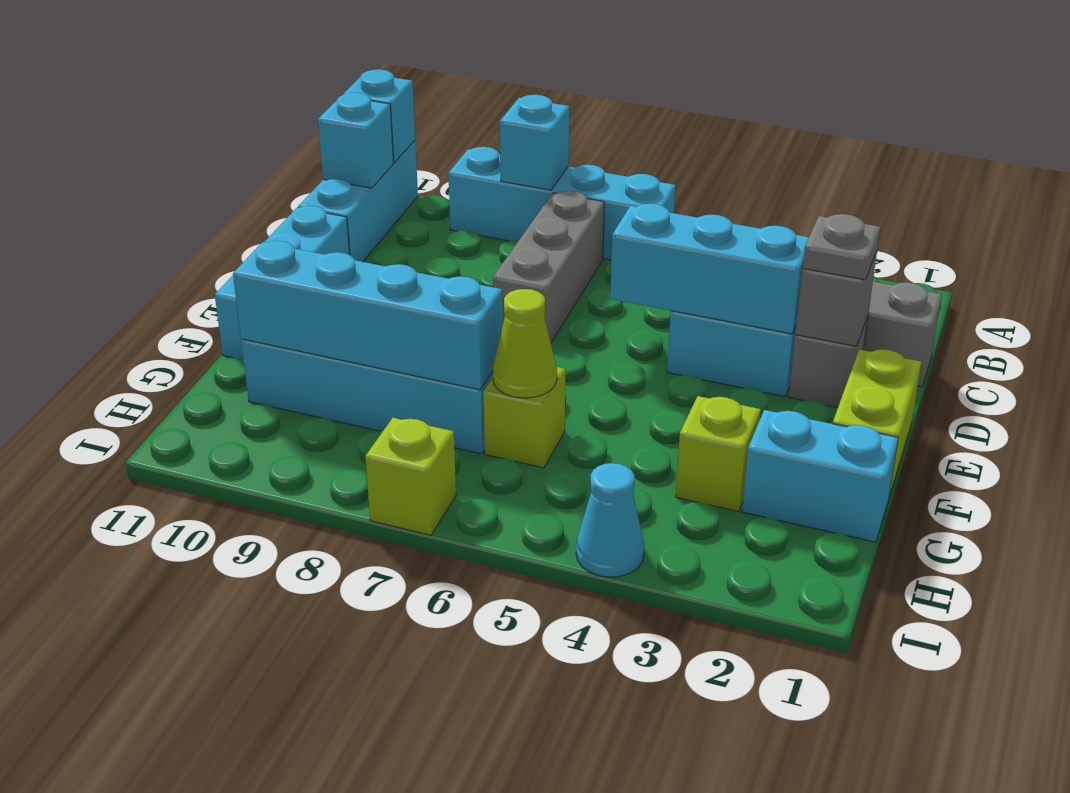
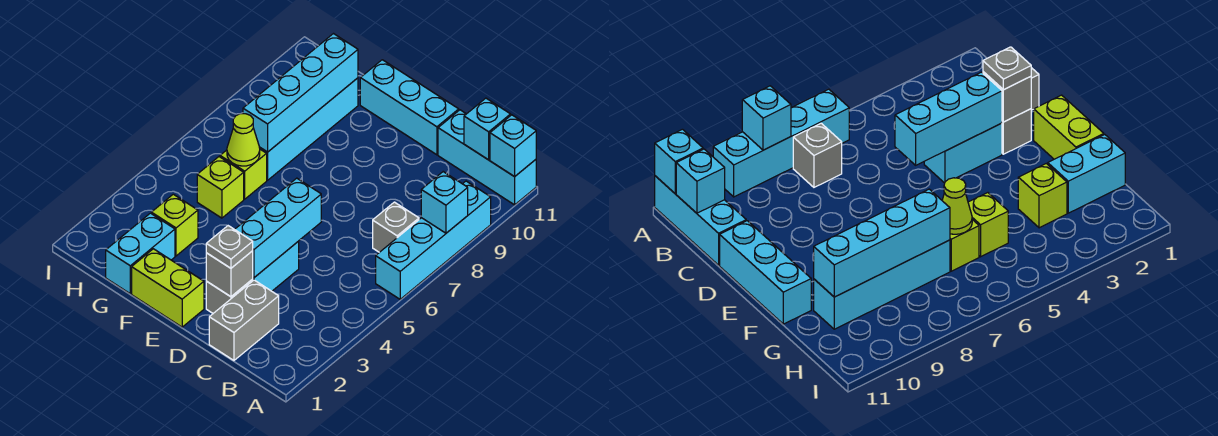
grey brick B7:D7 level 1 -> grey brick B7 level 1
cyan cone I4 level 1 -> none
lime brick I7 level 1 -> lime brick G5 level 1

